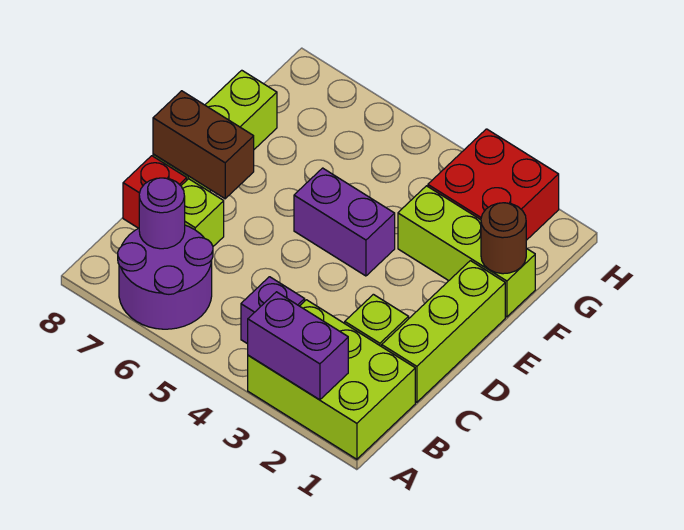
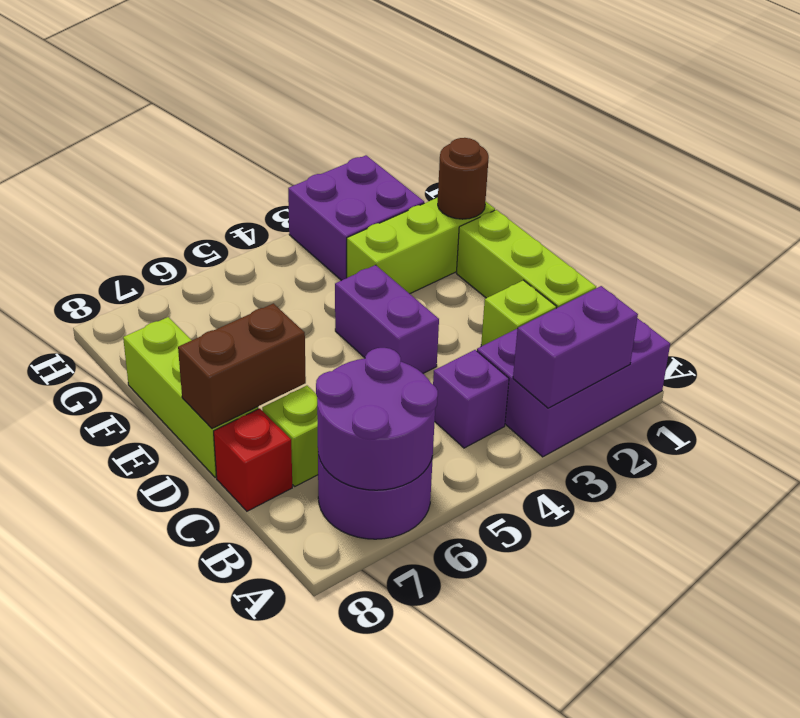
lime brick A1:B3 level 1 -> purple brick A1:B3 level 1
purple round brick B7 level 2 -> purple round brick A6:B7 level 2
purple brick E4:E5 level 1 -> purple brick D4:E4 level 1
red brick G2:H3 level 1 -> purple brick G2:H3 level 1

